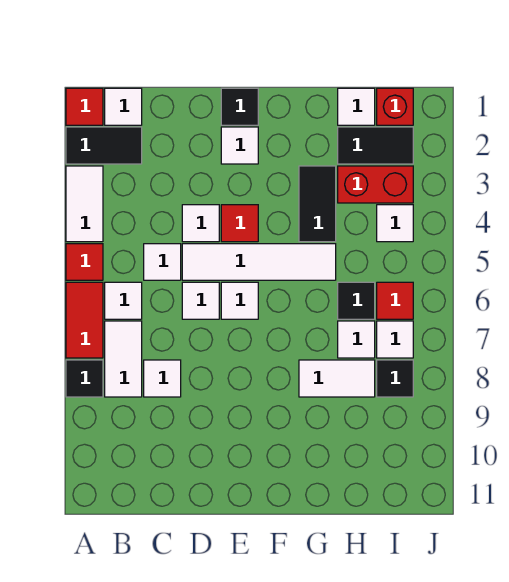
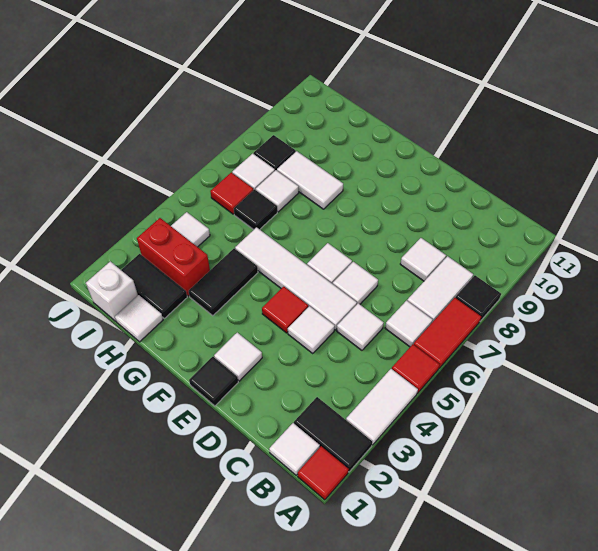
red brick I1 level 1 -> white brick I1 level 1

